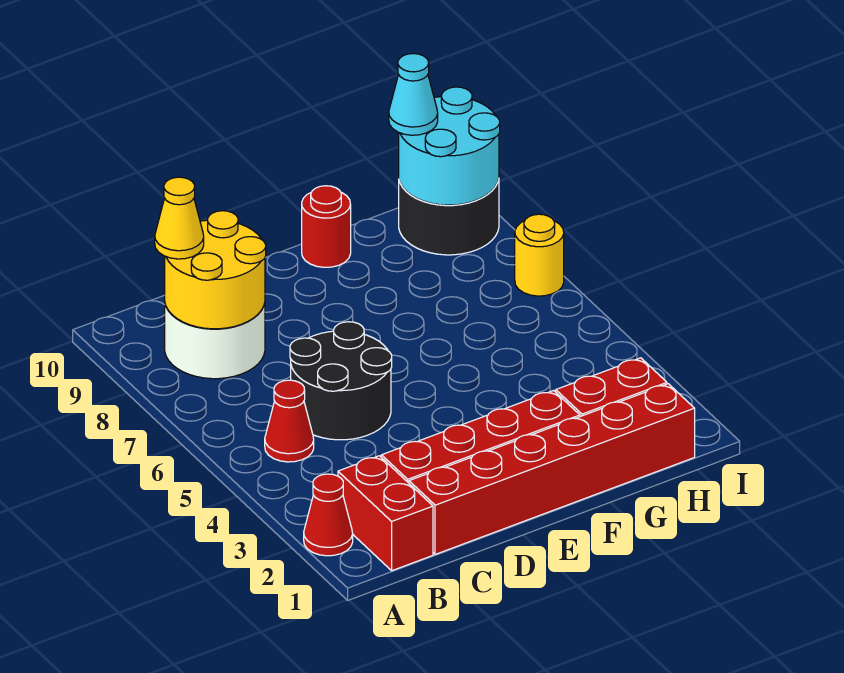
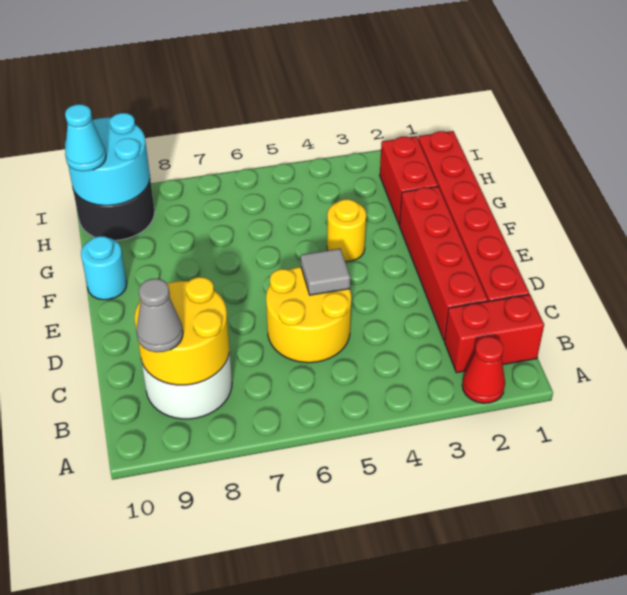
red cone B5 level 1 -> none
yellow cone B9 level 3 -> grey cone B9 level 3
black round brick C5:D6 level 1 -> yellow round brick C5:D6 level 1
none -> grey tile D5 level 2
red round brick F10 level 1 -> cyan round brick F10 level 1
yellow round brick I7 level 1 -> yellow round brick F4 level 1

